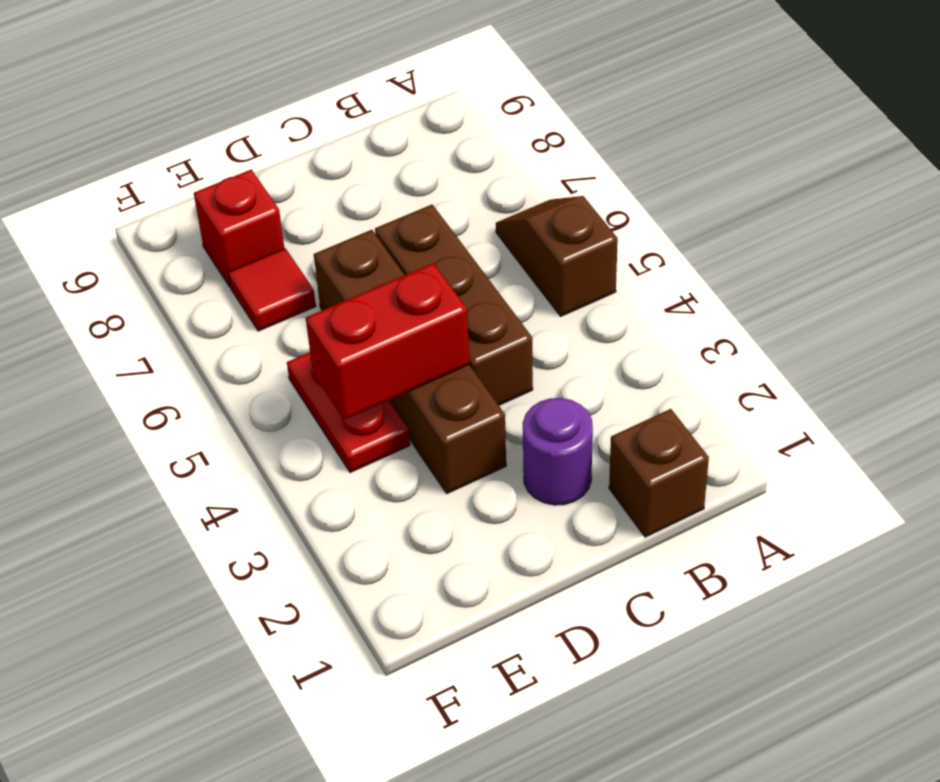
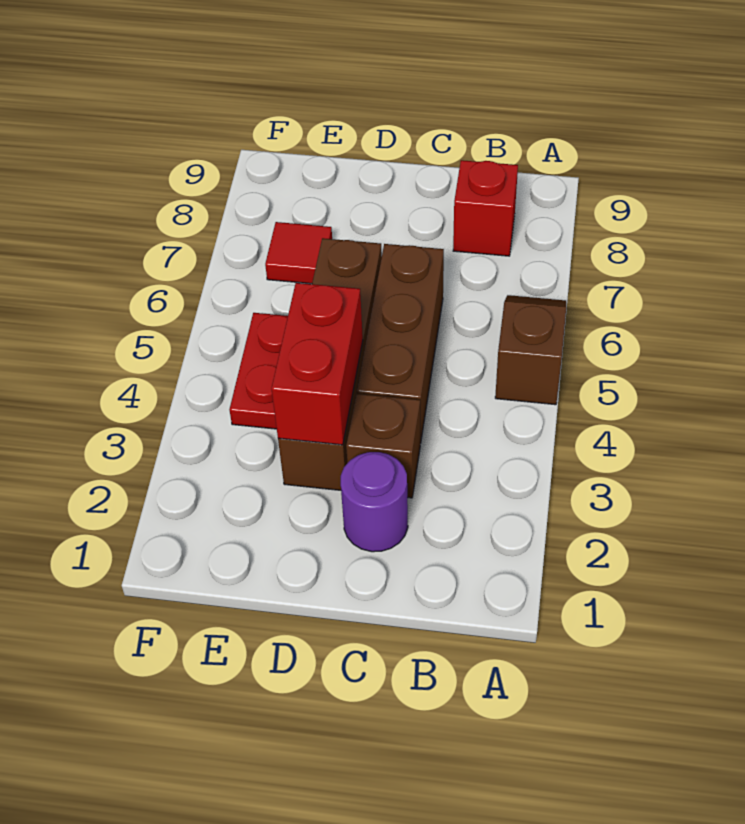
brown brick B1 level 1 -> brown brick C3 level 1
red brick D4:E4 level 2 -> red brick D3:D4 level 2
red brick E8 level 1 -> red brick B8 level 1

